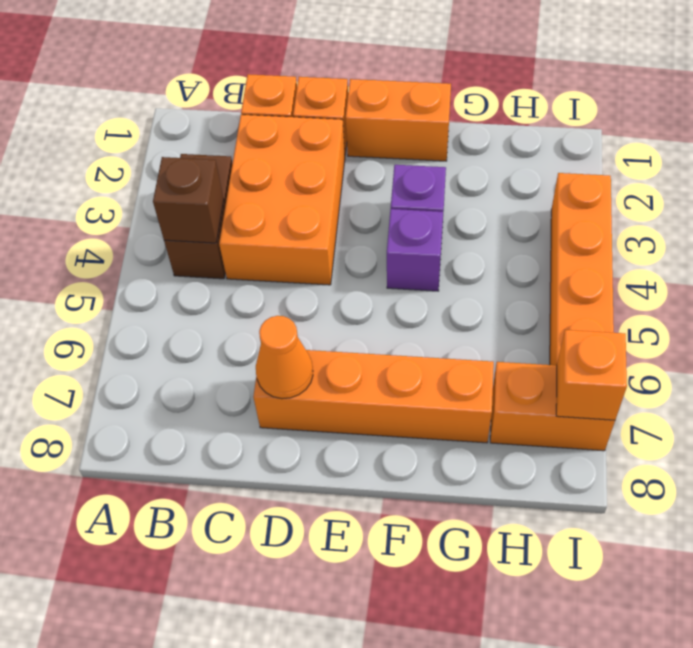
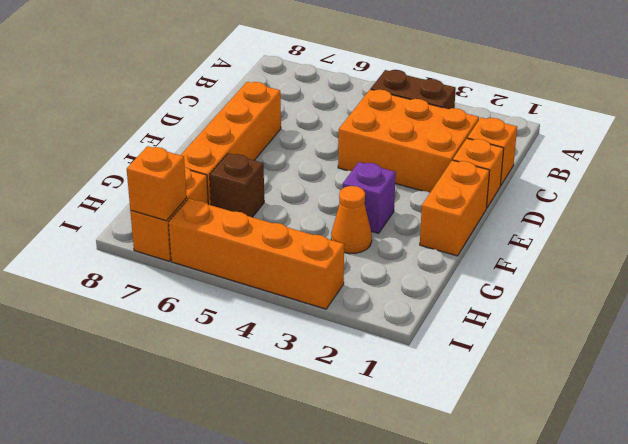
brown brick B4 level 2 -> brown brick G6 level 1
orange cone D7 level 2 -> orange cone G3 level 1
purple brick F4 level 1 -> none

